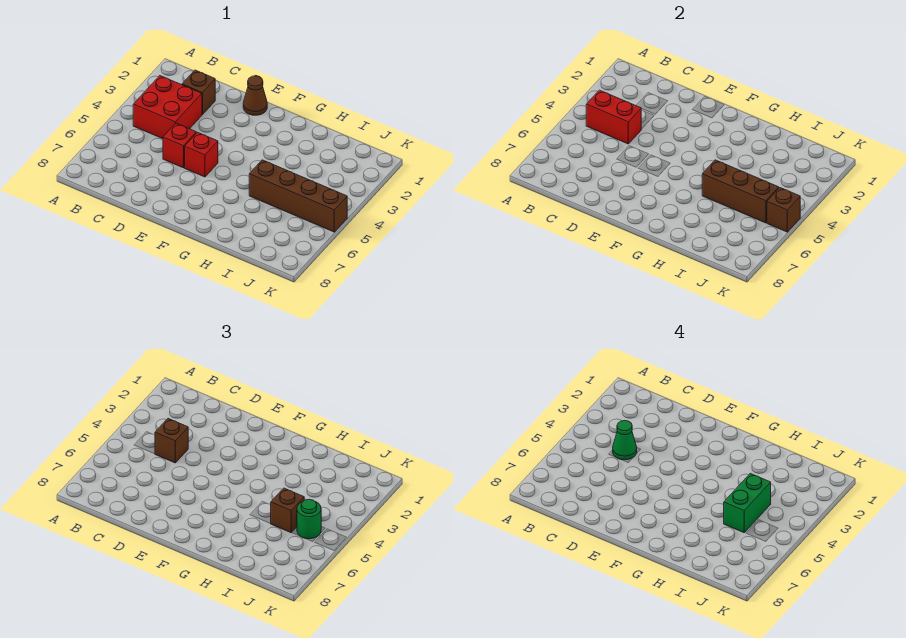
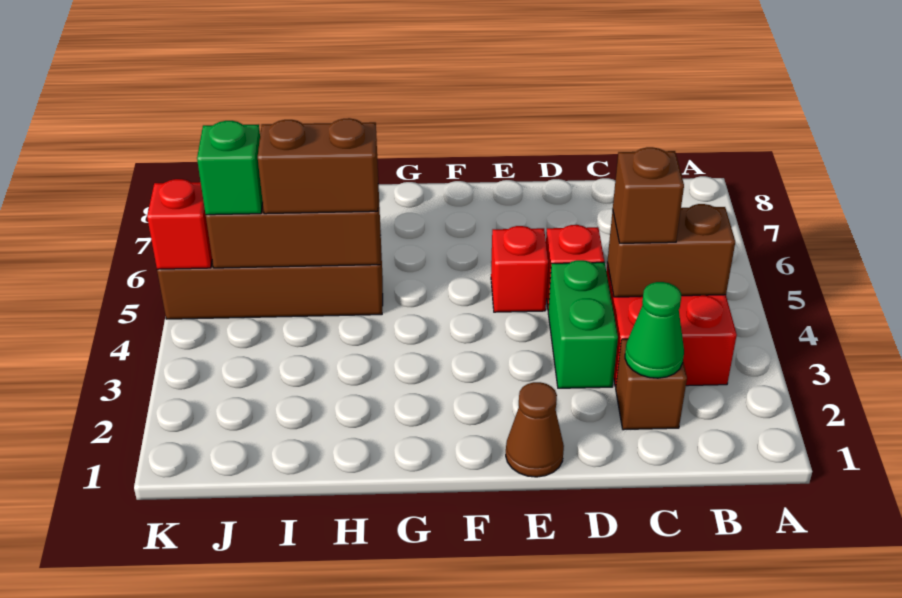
red brick B4:C4 level 2 -> brown brick B4:C4 level 2
green cone C4 level 4 -> green cone C2 level 2
green brick I4:I5 level 4 -> green brick D3:D4 level 1
brown brick I5 level 3 -> brown brick H5:I5 level 3
green round brick J5 level 3 -> green brick J5 level 3
brown brick K5 level 2 -> red brick K5 level 2

